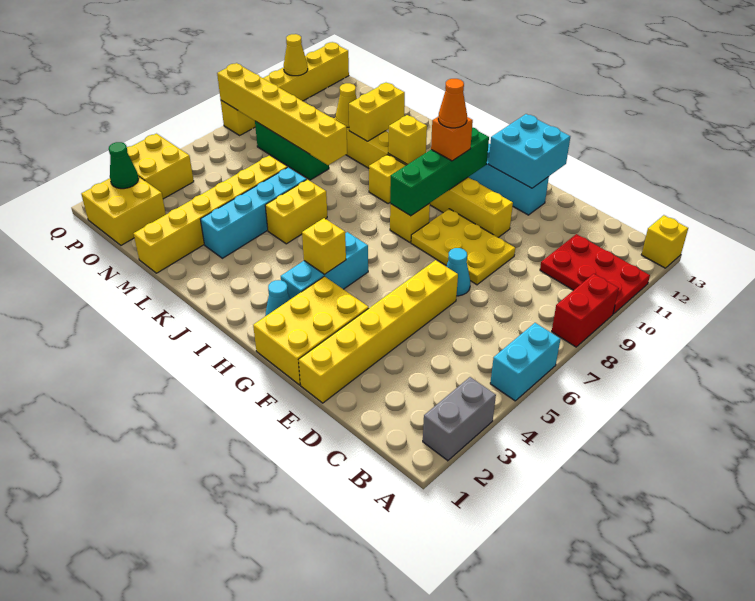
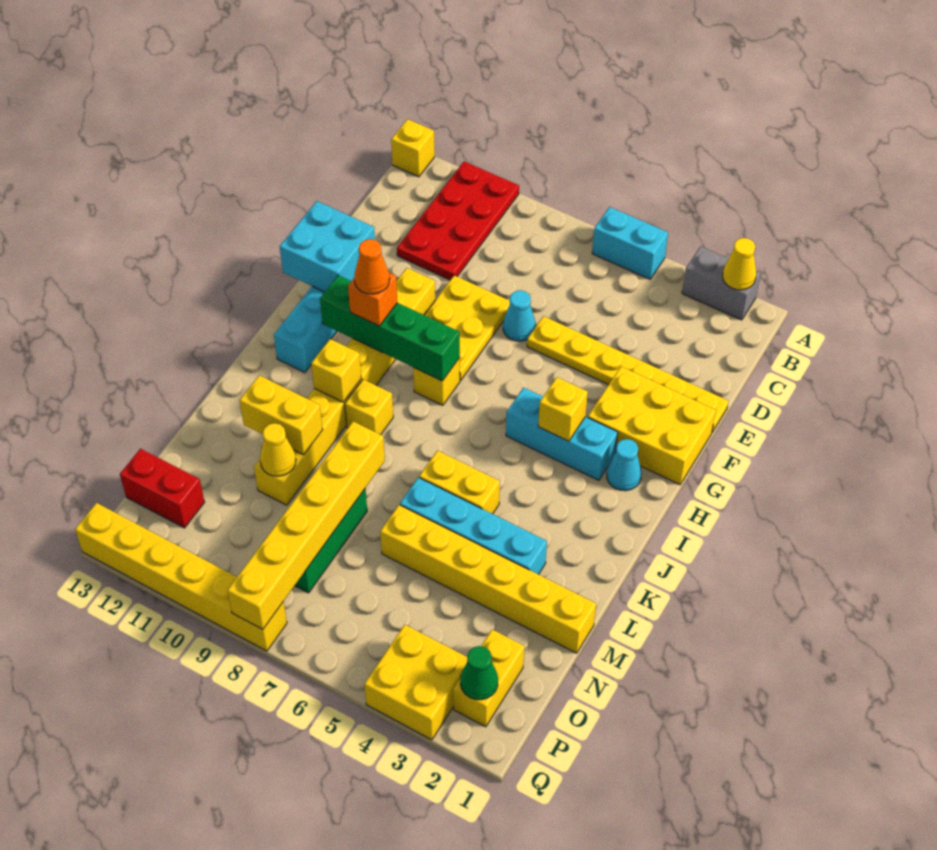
red brick A8:A9 level 1 -> red brick O12:O13 level 1
red plate A10:C11 level 1 -> red plate A10:D11 level 1
yellow brick E1:E6 level 1 -> yellow plate E1:E6 level 1
yellow brick O1:P2 level 1 -> yellow brick O2:P2 level 1
yellow cone Q11 level 2 -> yellow cone A2 level 2

